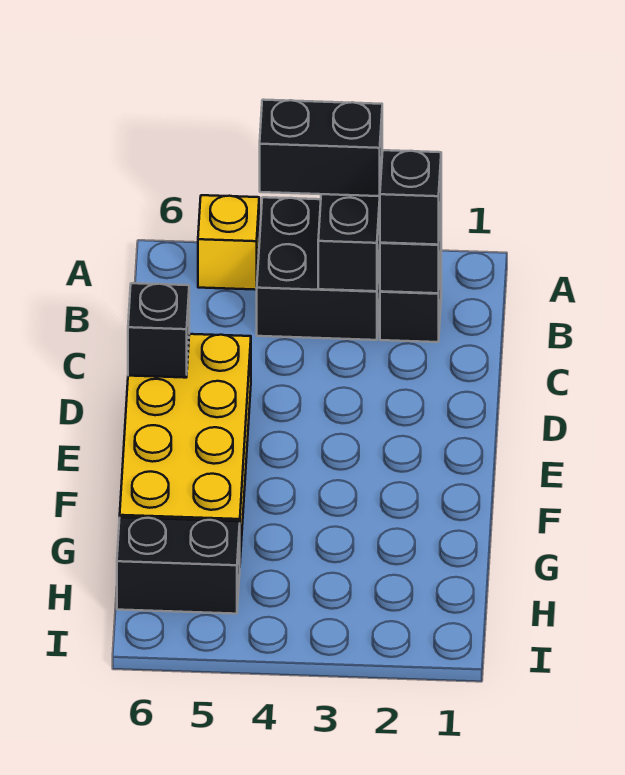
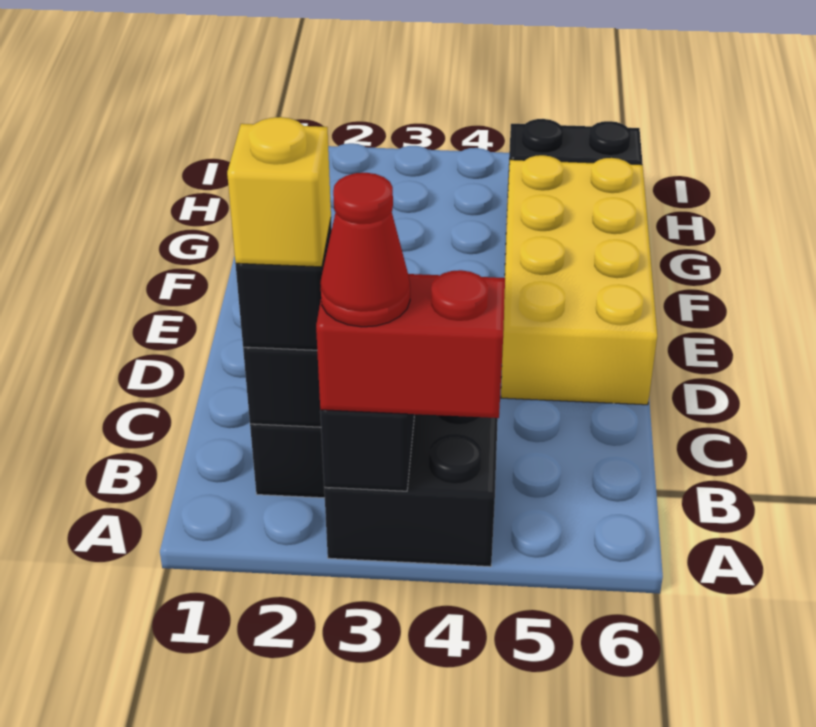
black brick A3:A4 level 3 -> red brick A3:A4 level 3
none -> red cone A3 level 4
yellow brick A5 level 1 -> yellow brick B2 level 4
black brick D6 level 2 -> none

